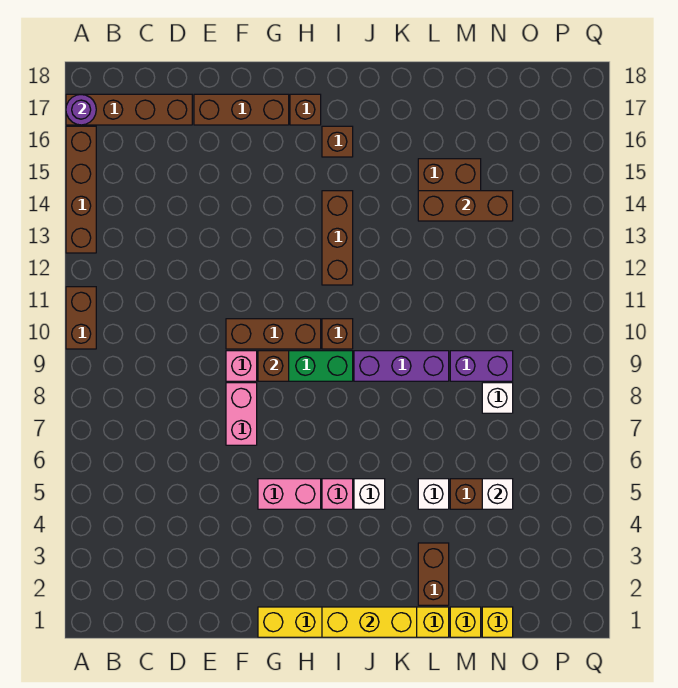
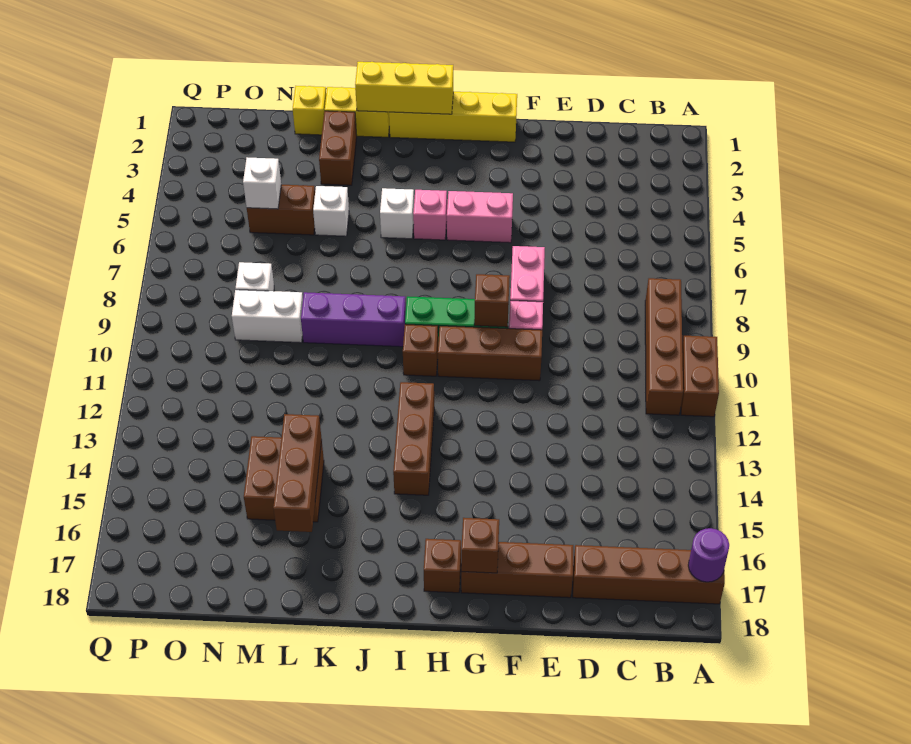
brown brick A13:A16 level 1 -> brown brick B8:B11 level 1
brown brick I16 level 1 -> brown brick G17 level 2
brown brick L14:N14 level 2 -> brown brick L14:L16 level 2
purple brick M9:N9 level 1 -> white brick M9:N9 level 1
yellow brick N1 level 1 -> none

